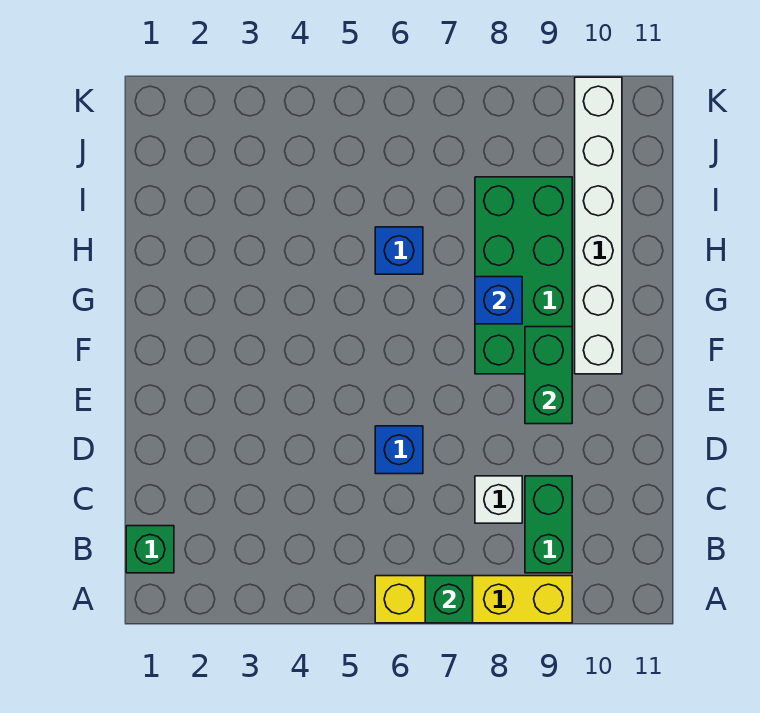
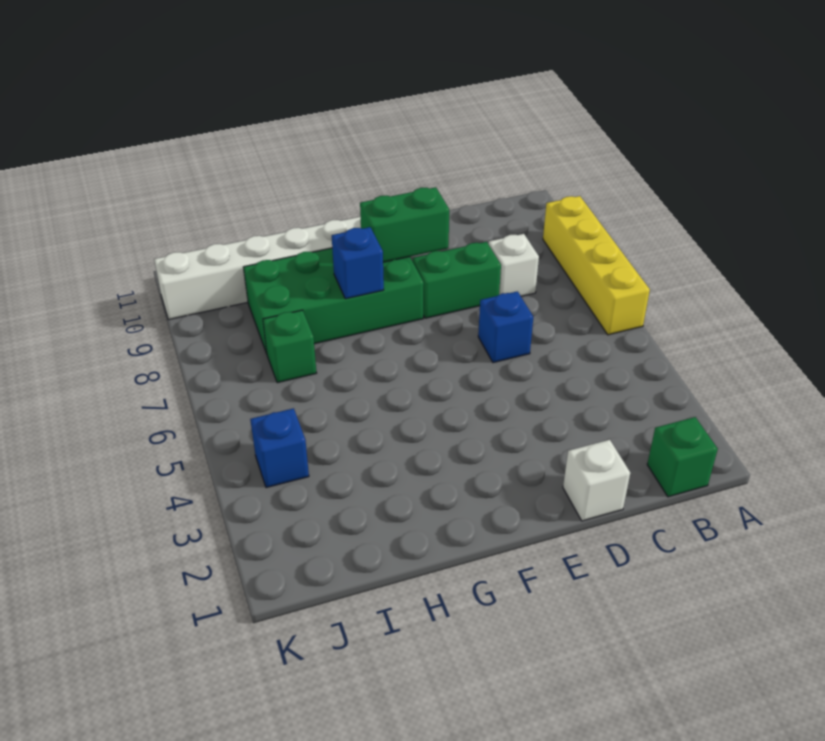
green brick A7 level 2 -> green brick I7 level 1
green brick B9:C9 level 1 -> green brick D8:E8 level 1
none -> white brick D1 level 1
blue brick H6 level 1 -> blue brick J4 level 1

